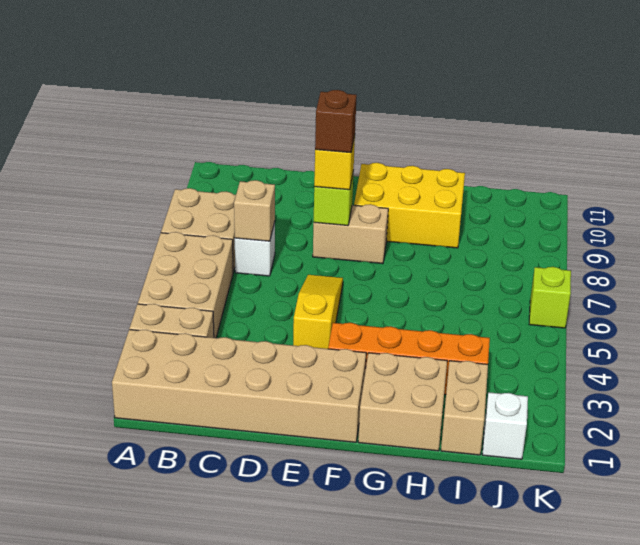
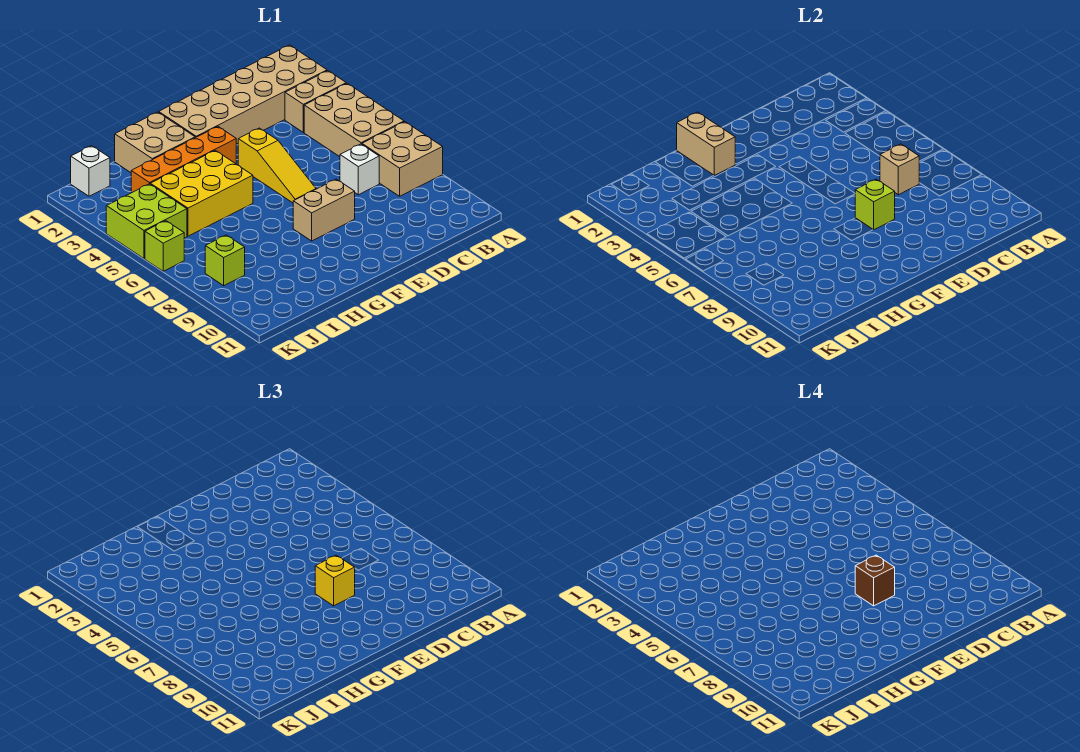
yellow brick F9:H10 level 1 -> yellow brick G4:I5 level 1
tan brick I1:I2 level 1 -> tan brick G1:G2 level 2
none -> lime brick J4:K5 level 1
none -> lime brick J8 level 1

